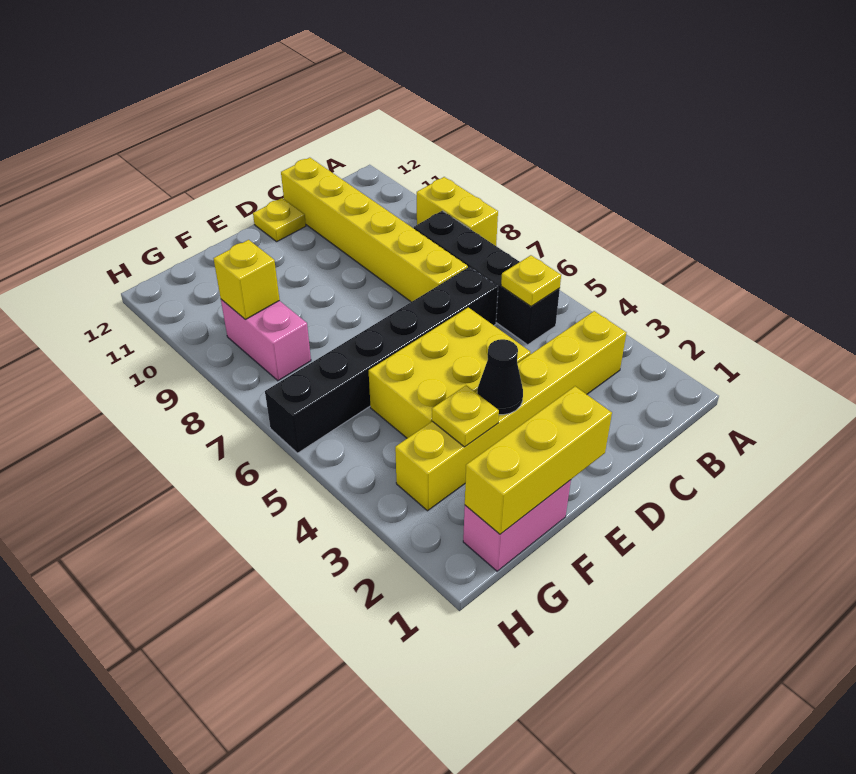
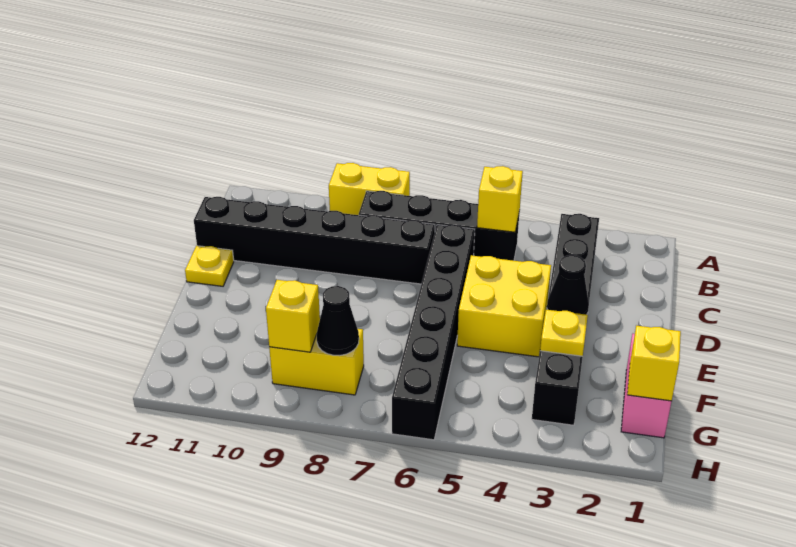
yellow brick B3:G3 level 1 -> black brick B3:G3 level 1
yellow plate B5 level 2 -> yellow brick B5 level 2
yellow brick C7:C12 level 1 -> black brick C7:C12 level 1
yellow brick D4:F5 level 1 -> yellow brick D4:E5 level 1
yellow brick E1:G1 level 2 -> yellow brick G1 level 2
pink brick G8:G9 level 1 -> yellow brick G8:G9 level 1
none -> black cone G8 level 2

